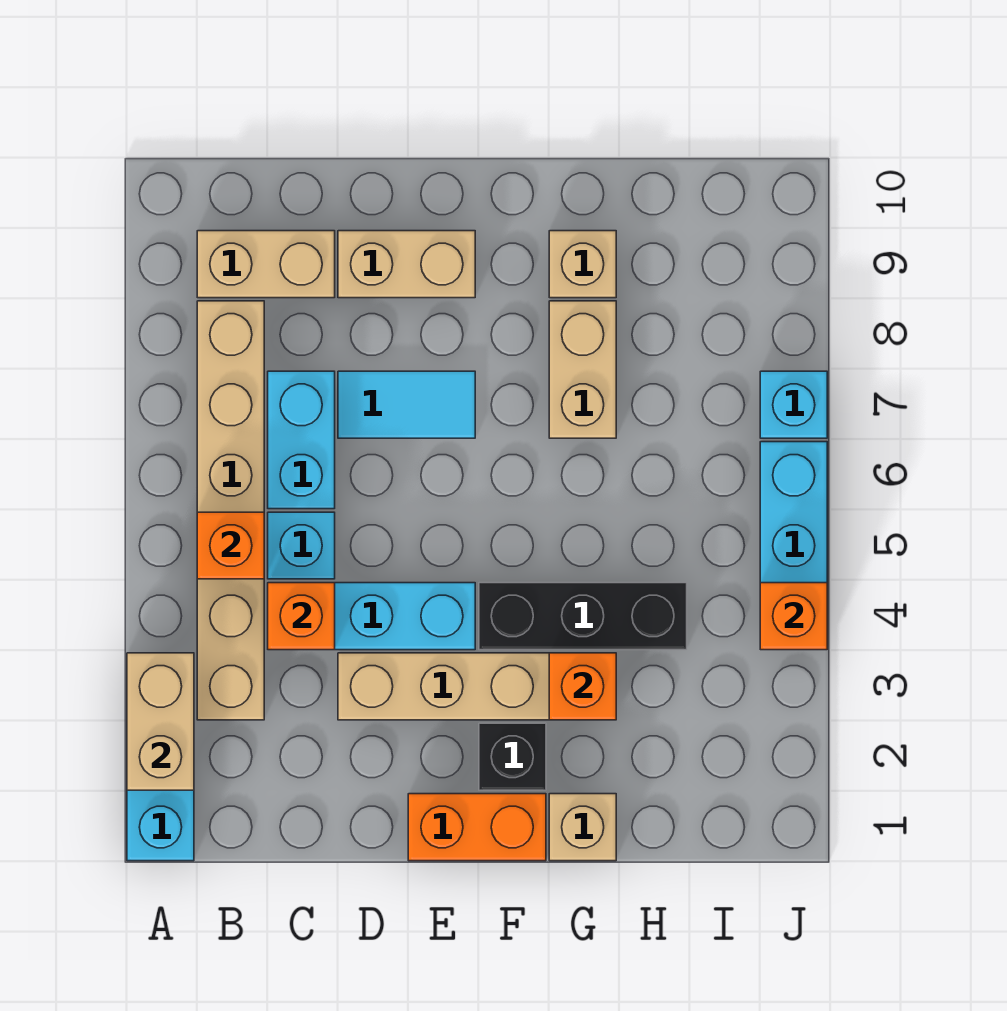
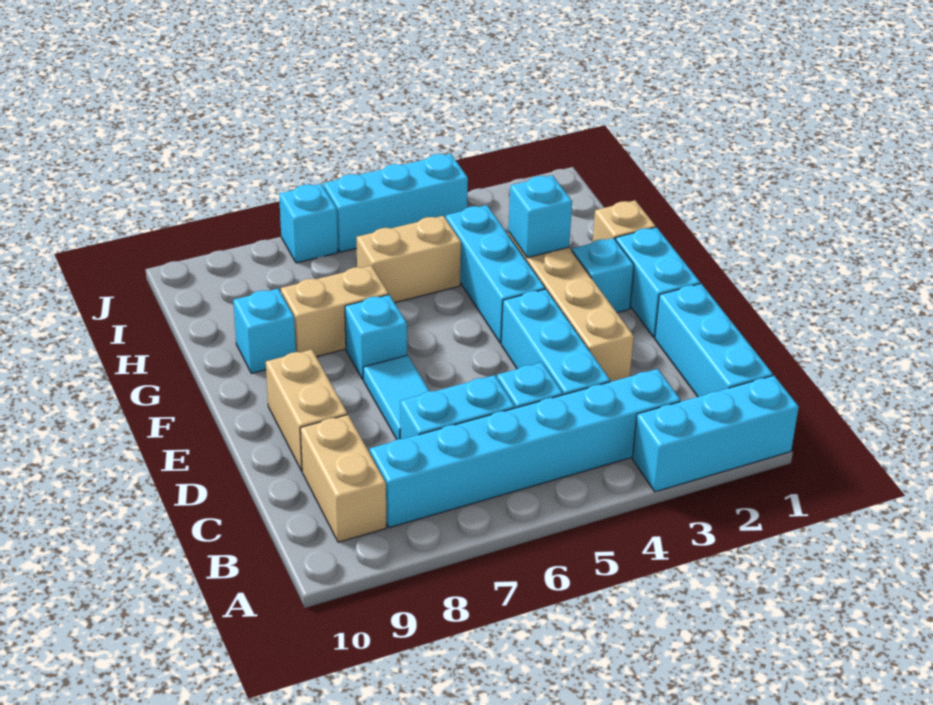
tan brick A2:A3 level 2 -> tan brick H5:H6 level 1
none -> cyan brick B1:D1 level 1
tan brick B3:B8 level 1 -> cyan brick B3:B8 level 1
orange brick B5 level 2 -> none
orange brick C4 level 2 -> none
orange brick E1:F1 level 1 -> cyan brick E1:F1 level 1
black brick F2 level 1 -> cyan brick F2 level 1
black brick F4:H4 level 1 -> cyan brick F4:H4 level 1
none -> cyan brick F7 level 1
orange brick G3 level 2 -> cyan brick G3 level 2
tan brick G9 level 1 -> cyan brick G9 level 1
orange brick J4 level 2 -> none

